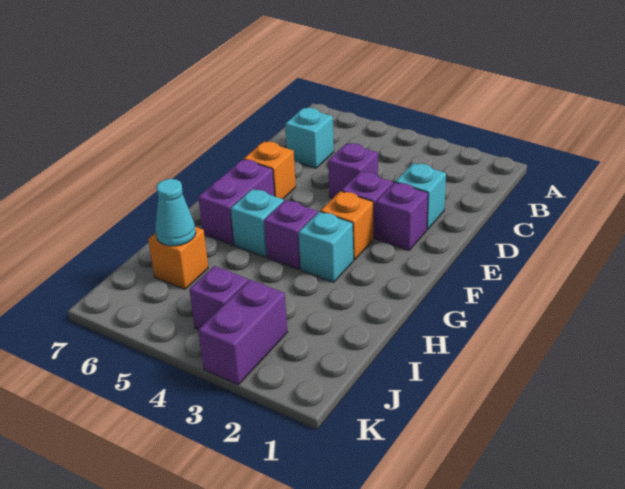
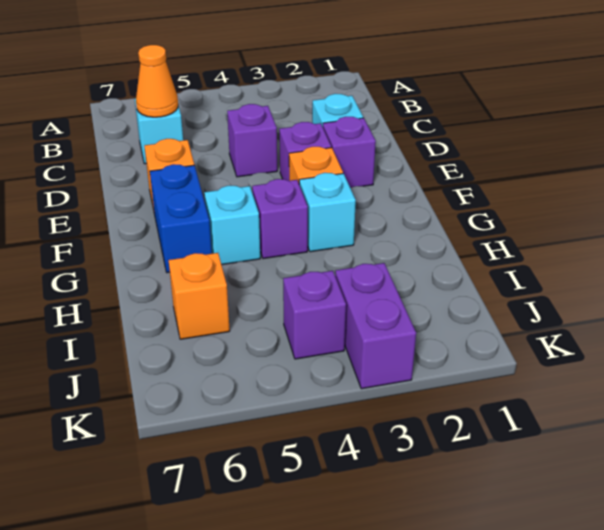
none -> orange cone C6 level 2
purple brick F6:G6 level 1 -> blue brick F6:G6 level 1
cyan cone I6 level 2 -> none

